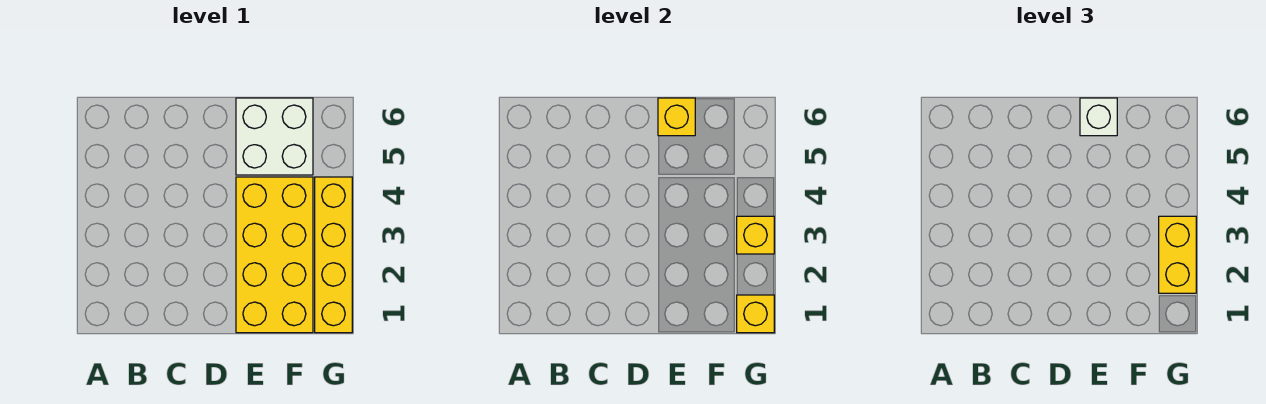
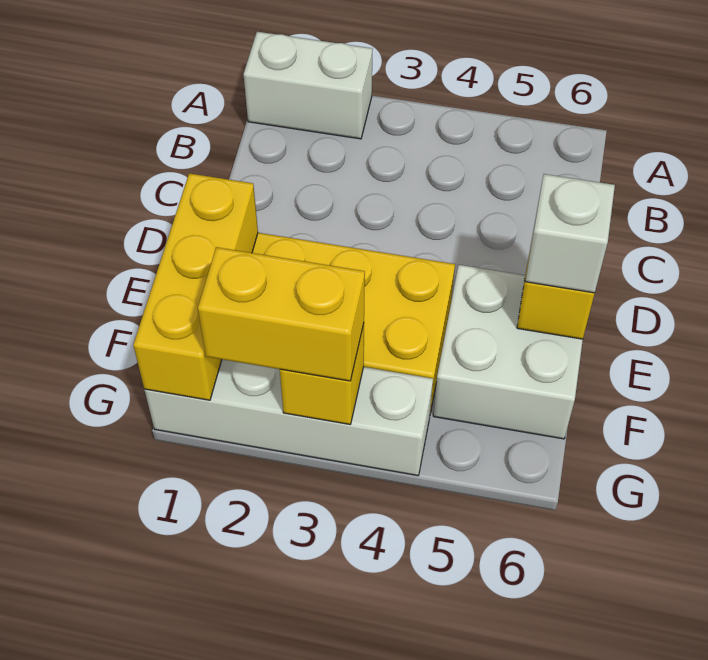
none -> white brick A1:A2 level 1
yellow brick G1:G4 level 1 -> white brick G1:G4 level 1
yellow brick G1 level 2 -> yellow brick E1:G1 level 2

